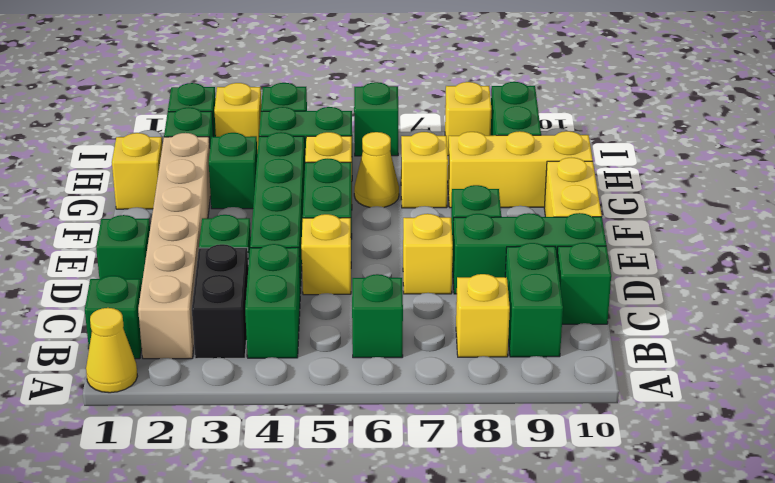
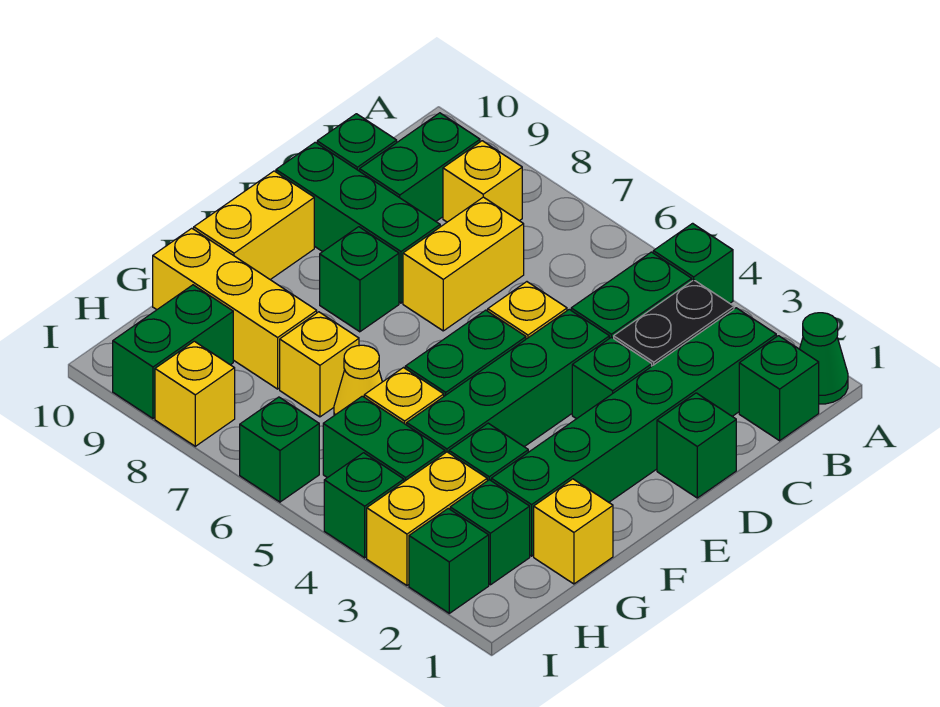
yellow cone A1 level 1 -> green cone A1 level 1
tan brick B2:G2 level 1 -> green brick B2:G2 level 1
green brick B6 level 1 -> green brick A4 level 1
yellow brick D7 level 1 -> yellow brick C7:D7 level 1
yellow brick I3 level 1 -> yellow brick H3:I3 level 1

